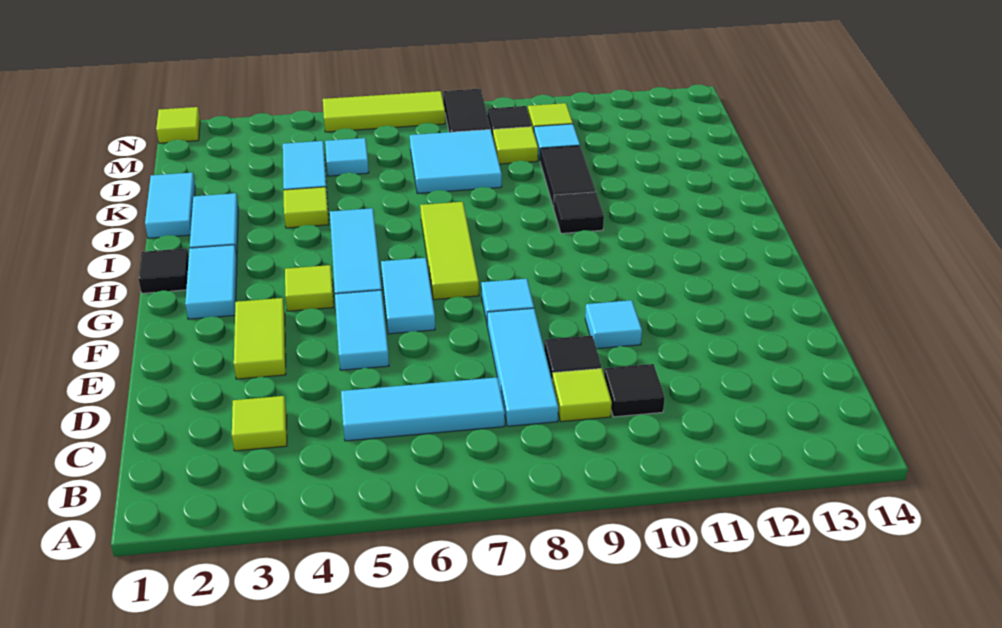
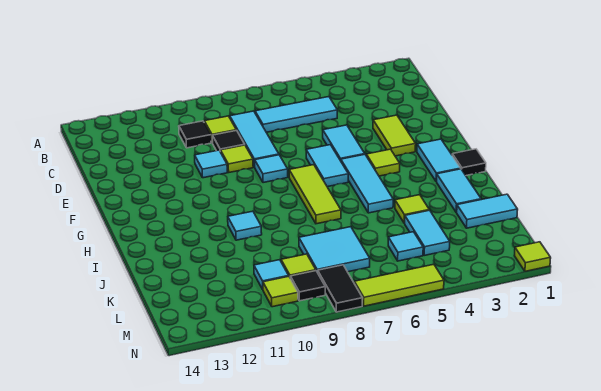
lime tile C3 level 1 -> lime tile E9 level 1
black tile I10 level 1 -> cyan tile I10 level 1
cyan tile J1:K1 level 1 -> cyan tile K1:K2 level 1
black tile J10:K10 level 1 -> none

